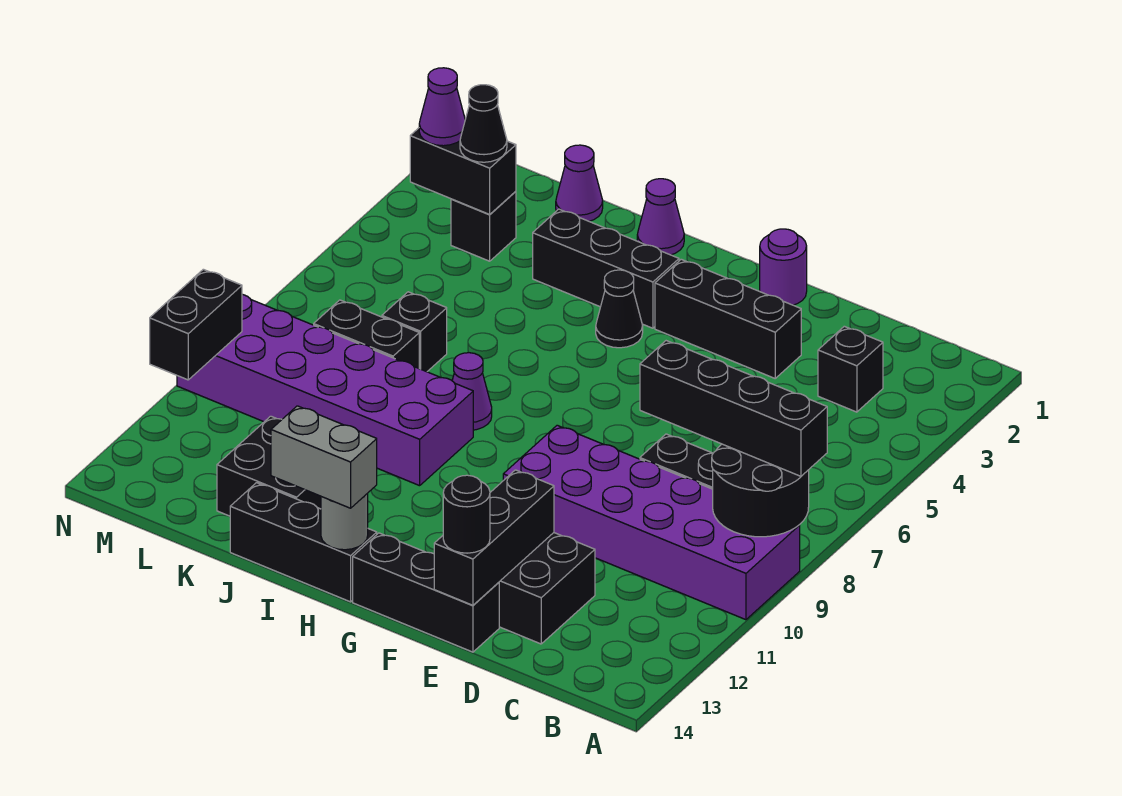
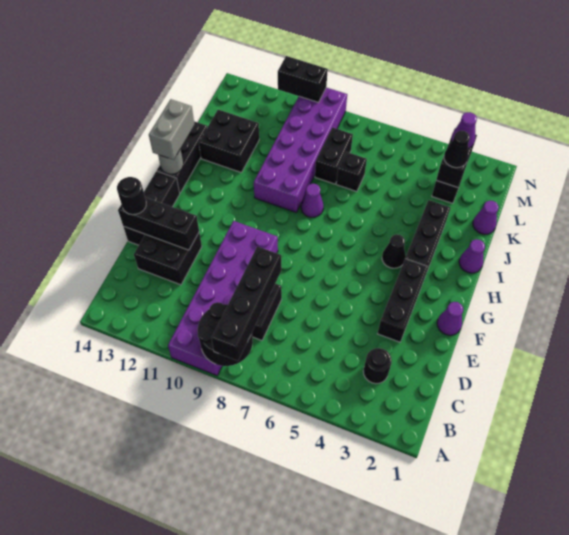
black brick C3 level 1 -> black round brick C3 level 1
purple round brick F1 level 1 -> purple cone F1 level 1

